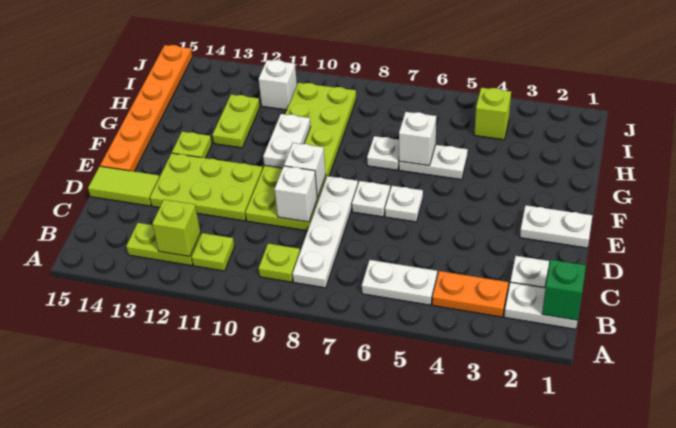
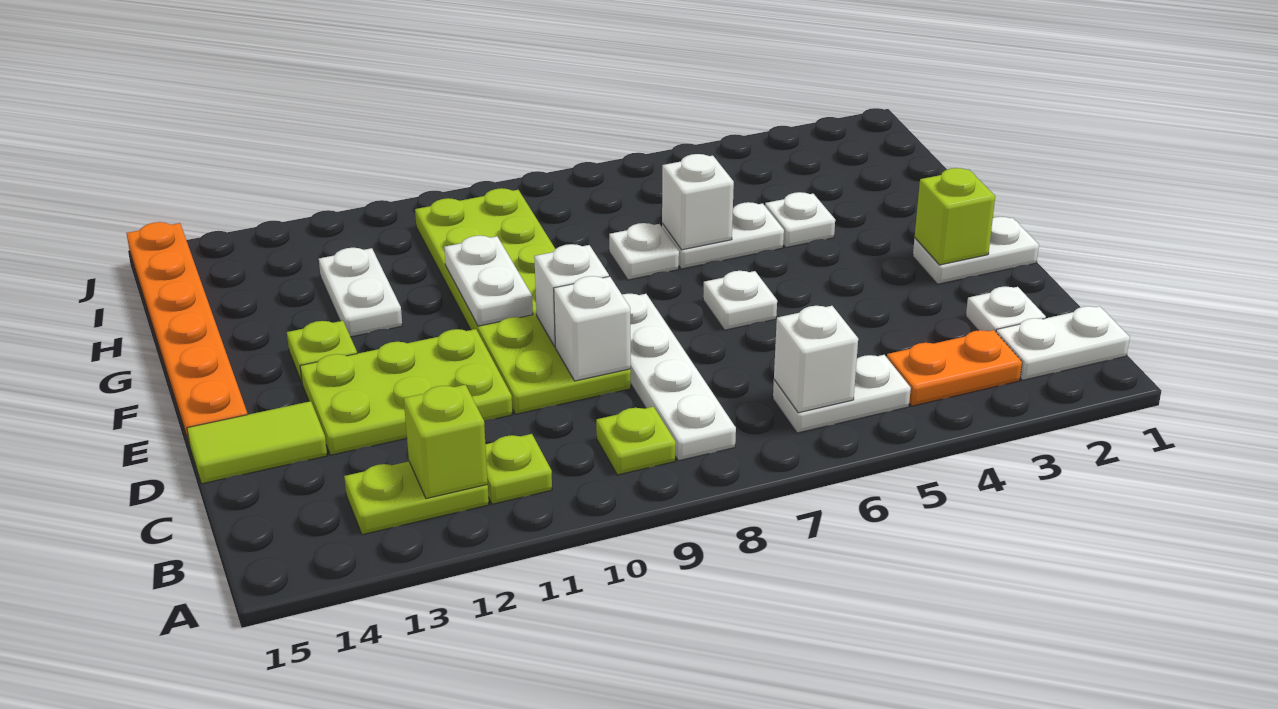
green brick B1 level 2 -> none
white plate E7 level 1 -> white plate G4 level 1
lime plate G12:H12 level 1 -> white plate G12:H12 level 1
lime brick I4 level 1 -> lime brick E2 level 2
white brick I11 level 1 -> white brick B6 level 2

